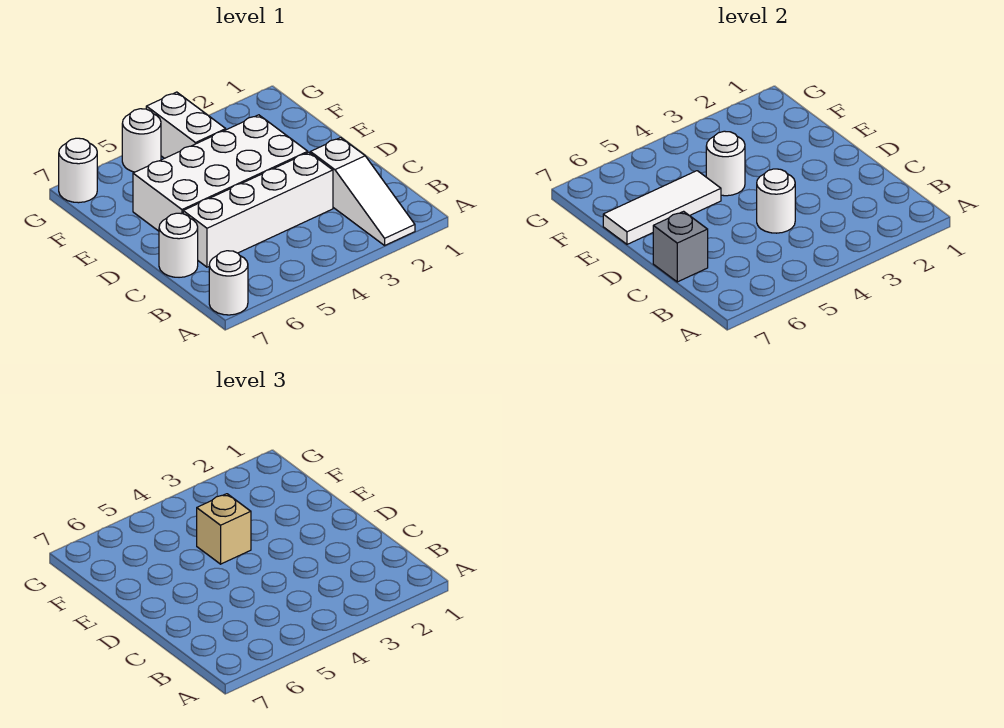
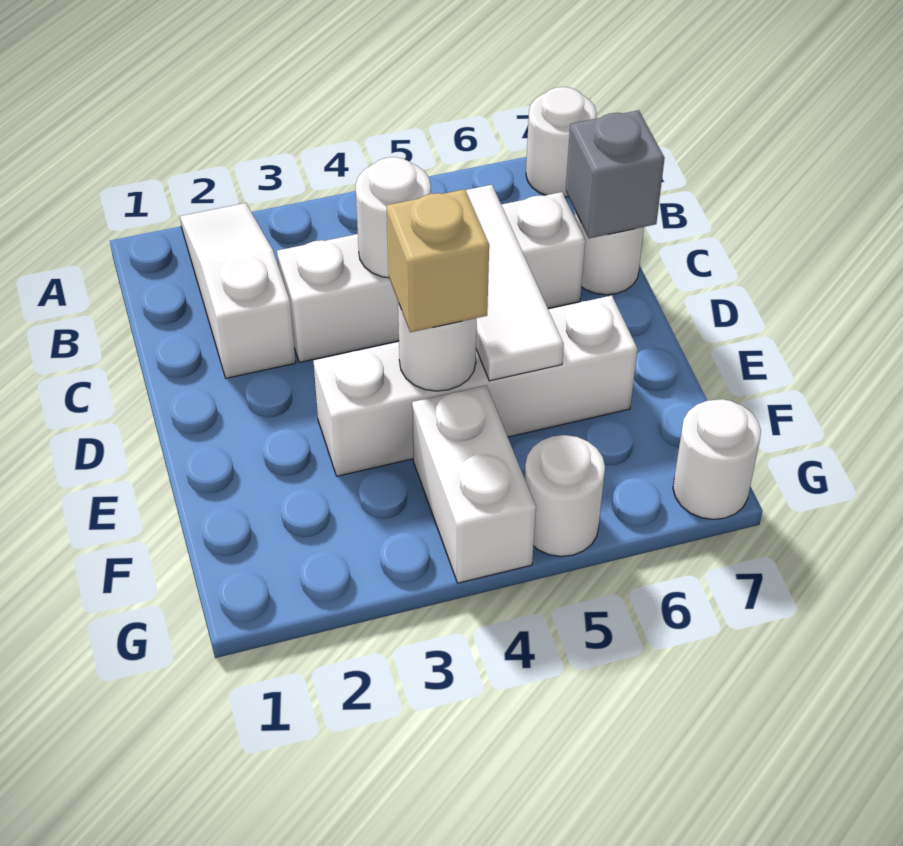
white brick D3:E6 level 1 -> white brick E3:E6 level 1
white tile E5:E7 level 2 -> white tile C5:E5 level 2

